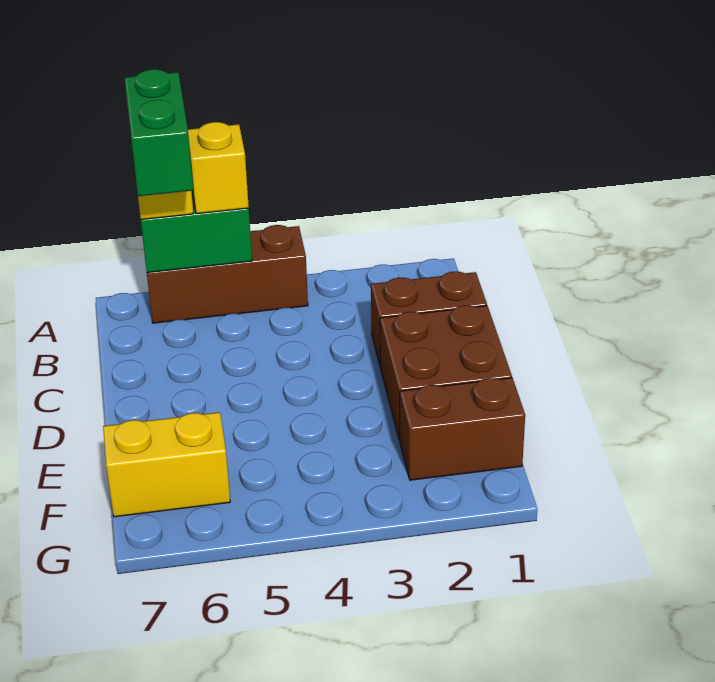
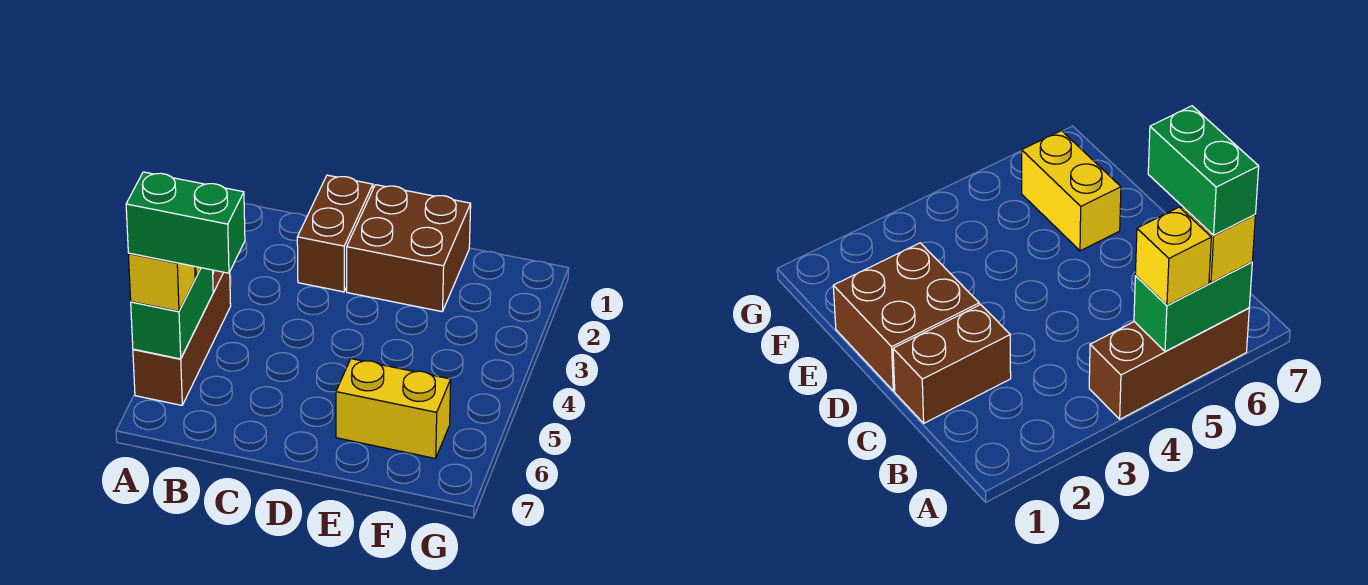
brown brick F1:F2 level 1 -> none
yellow brick F6:F7 level 1 -> yellow brick E6:F6 level 1

